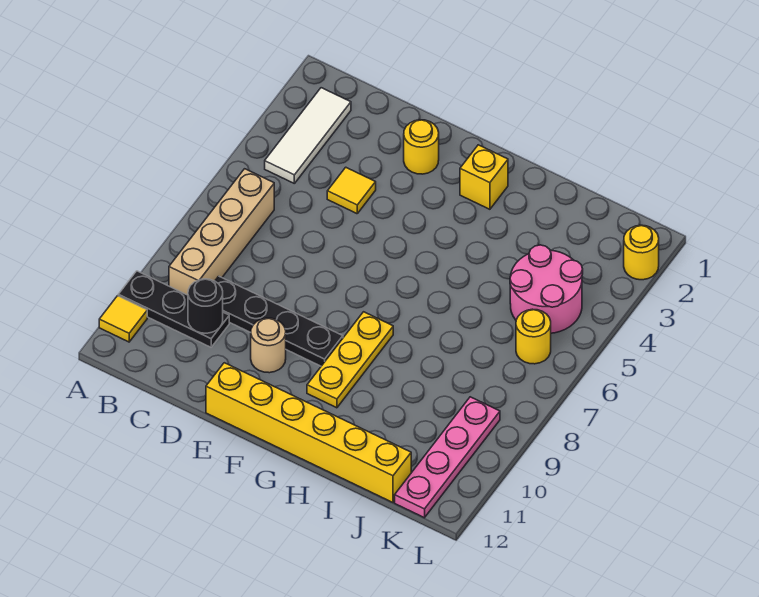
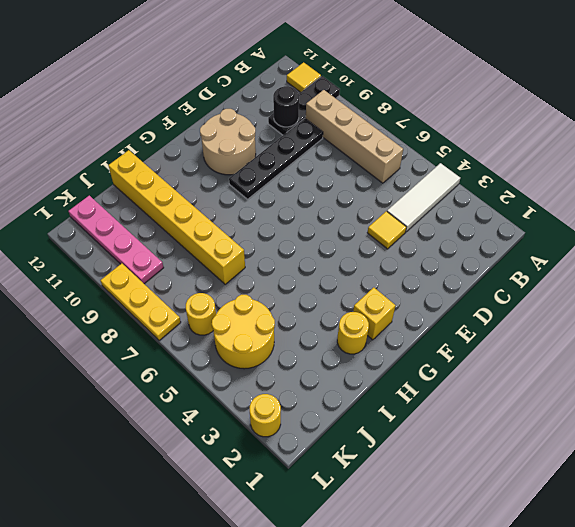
white tile B2:B4 level 1 -> white tile A4:C4 level 1
yellow round brick E2 level 1 -> yellow round brick H2 level 1
tan round brick E10 level 1 -> tan round brick E10:F11 level 1
yellow brick E12:J12 level 1 -> yellow brick I7:I12 level 1
yellow plate G8:G10 level 1 -> yellow plate L7:L9 level 1
pink round brick J4:K5 level 1 -> yellow round brick J4:K5 level 1

